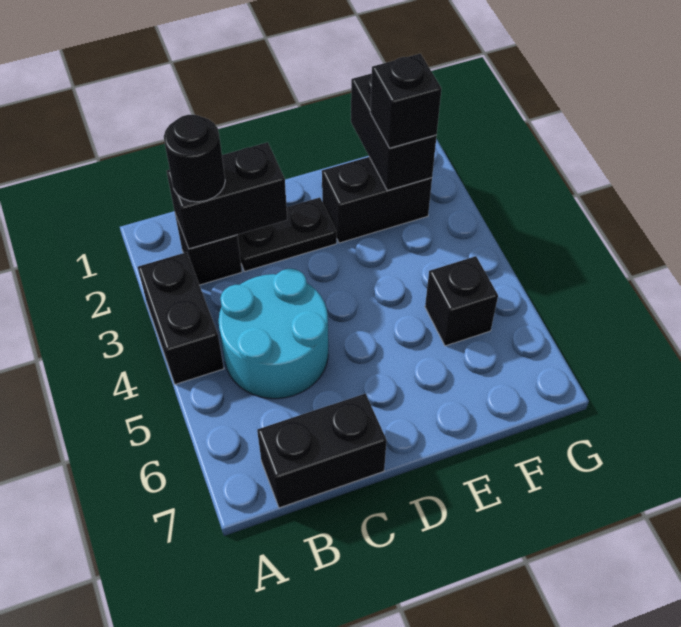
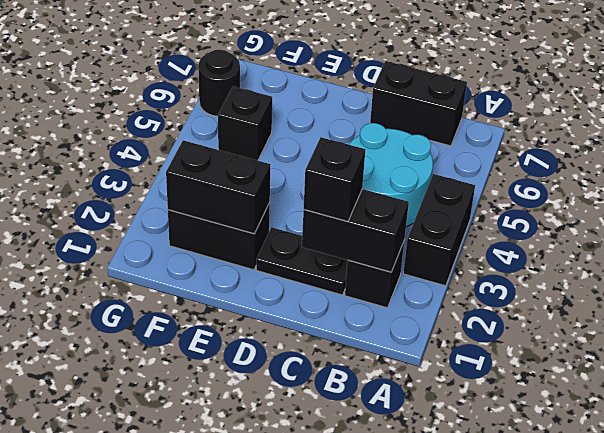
black round brick B2 level 3 -> black round brick G6 level 1
black brick F1:F2 level 2 -> black brick E2:F2 level 2
black brick F2 level 3 -> black brick C2 level 3

